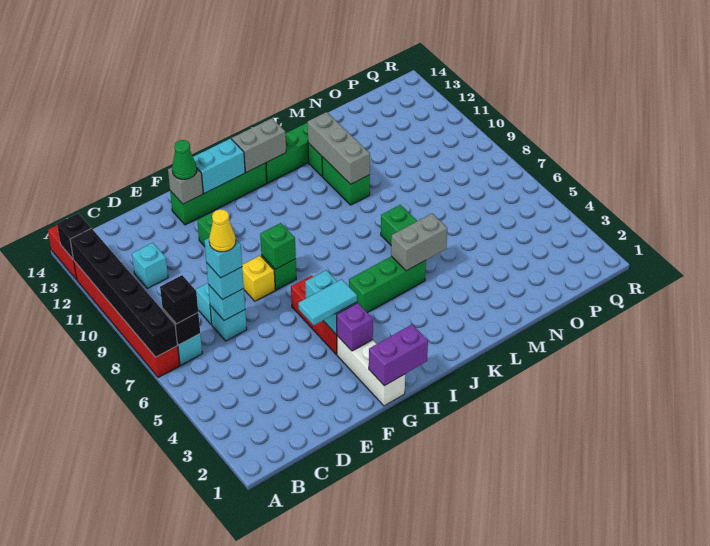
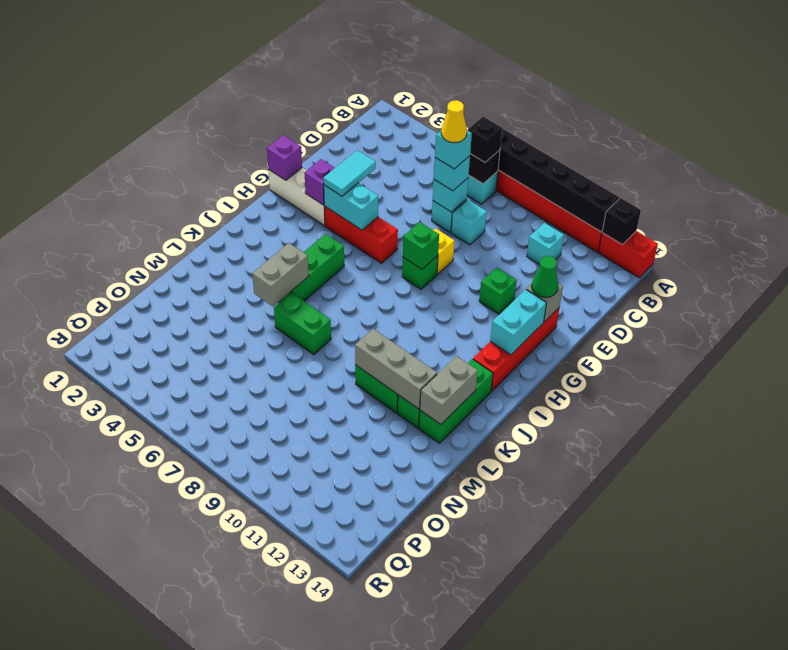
green brick F13:I13 level 1 -> red brick F13:I13 level 1
purple brick G1:H1 level 2 -> purple brick G1 level 2
grey brick I13:J13 level 2 -> grey brick K13:L13 level 2

